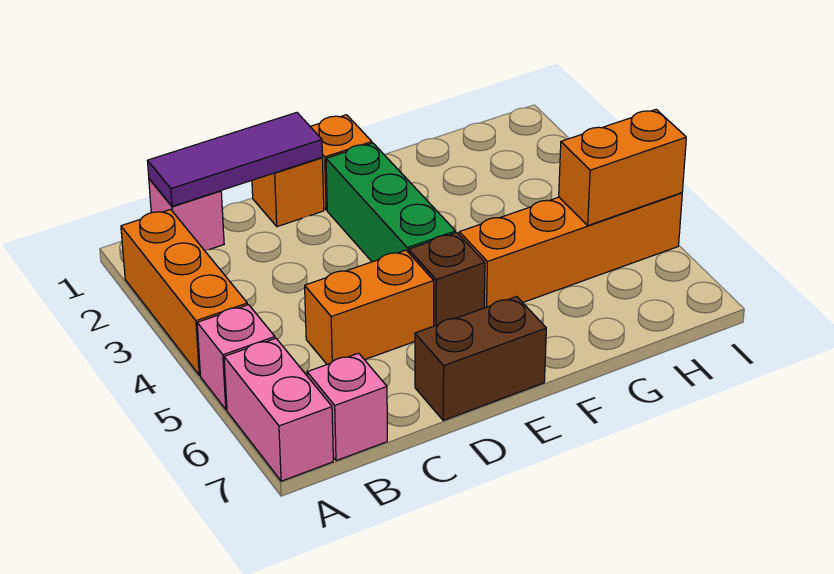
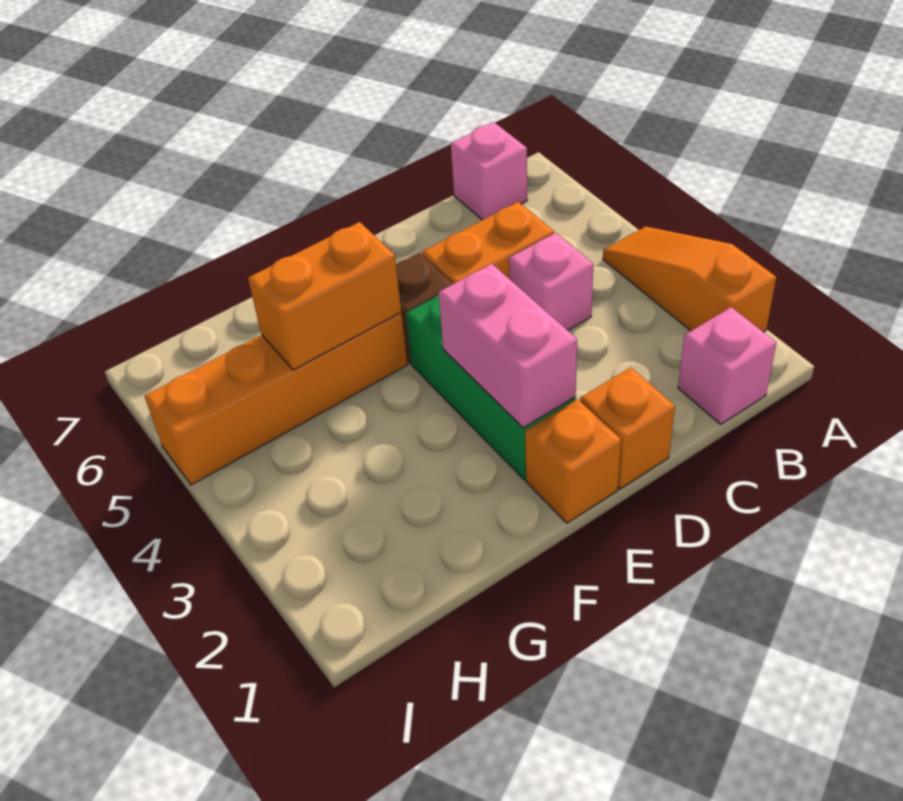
orange brick A2:A4 level 1 -> orange slope A2:A4 level 1 top 2
pink brick A5 level 1 -> pink brick C4 level 1
pink brick A6:A7 level 1 -> pink brick E2:E3 level 2
purple tile B1:D1 level 2 -> none
brown brick D7:E7 level 1 -> none
orange brick H5:I5 level 2 -> orange brick F5:G5 level 2

